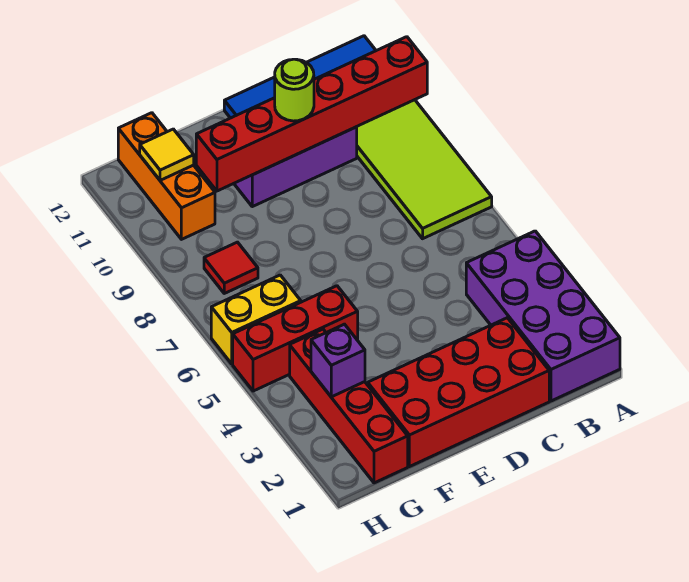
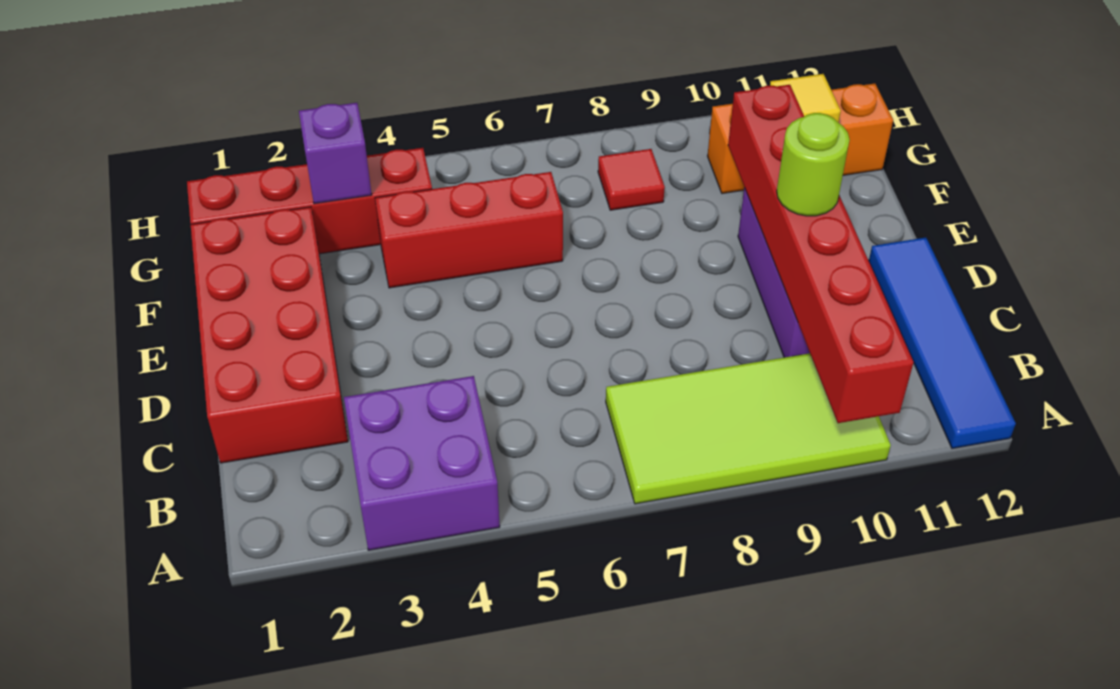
purple brick A1:B4 level 1 -> purple brick A3:B4 level 1
red brick F5:H5 level 1 -> red brick F4:F6 level 1
yellow brick G6:H6 level 1 -> none

